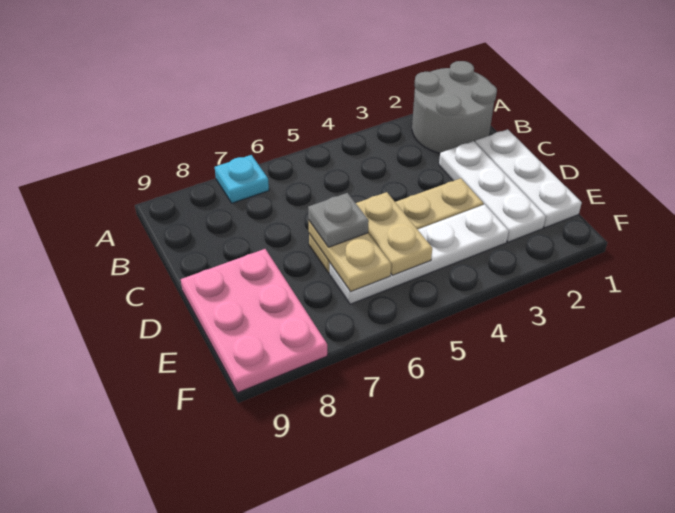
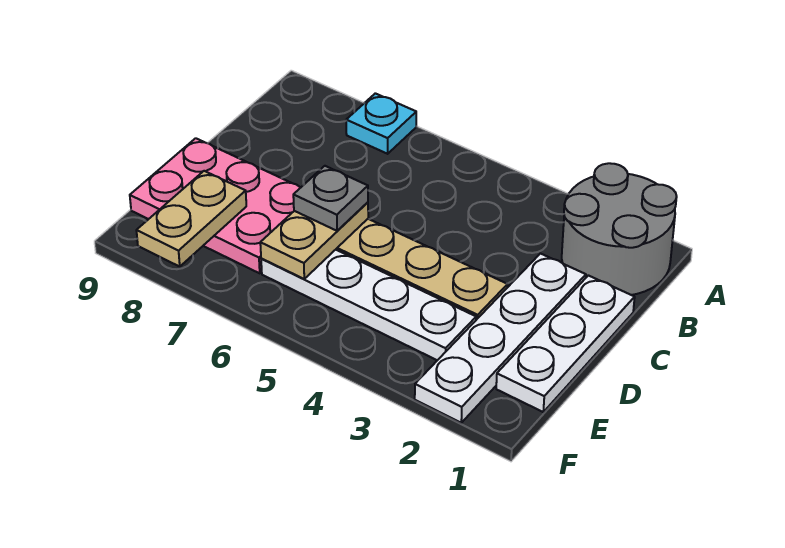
white plate C2:E2 level 1 -> white plate C2:F2 level 1
tan plate D5:E5 level 2 -> tan plate E8:F8 level 2
pink plate D8:F9 level 1 -> pink plate D7:E9 level 1

